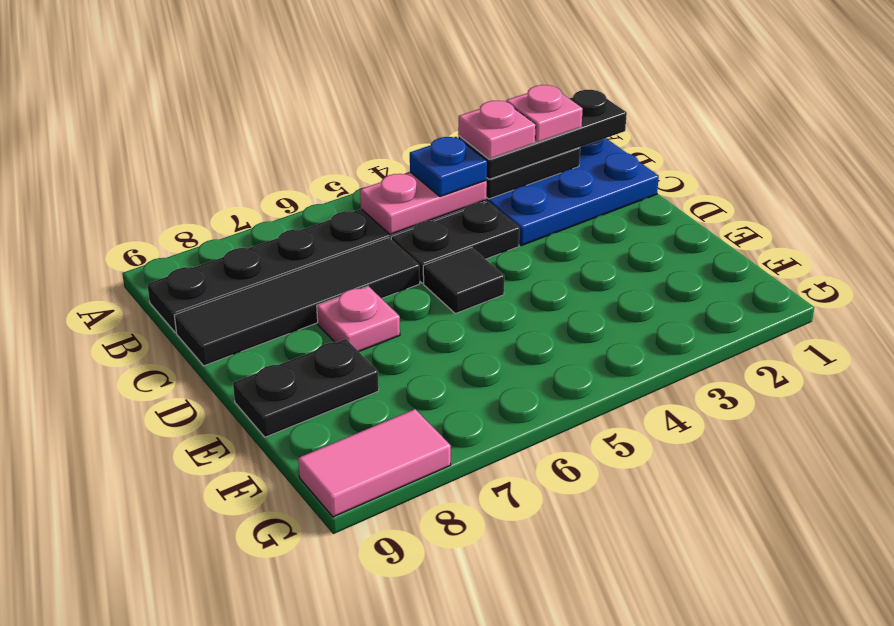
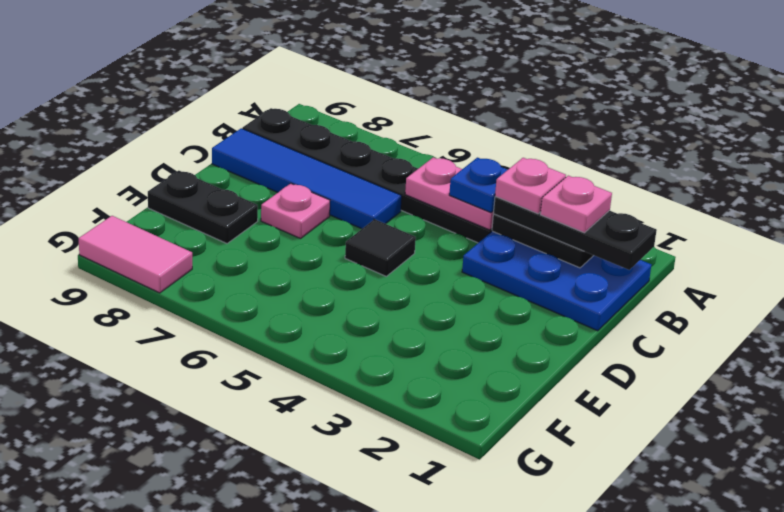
black plate C4:C5 level 1 -> none
black tile C6:C9 level 1 -> blue tile C6:C9 level 1

